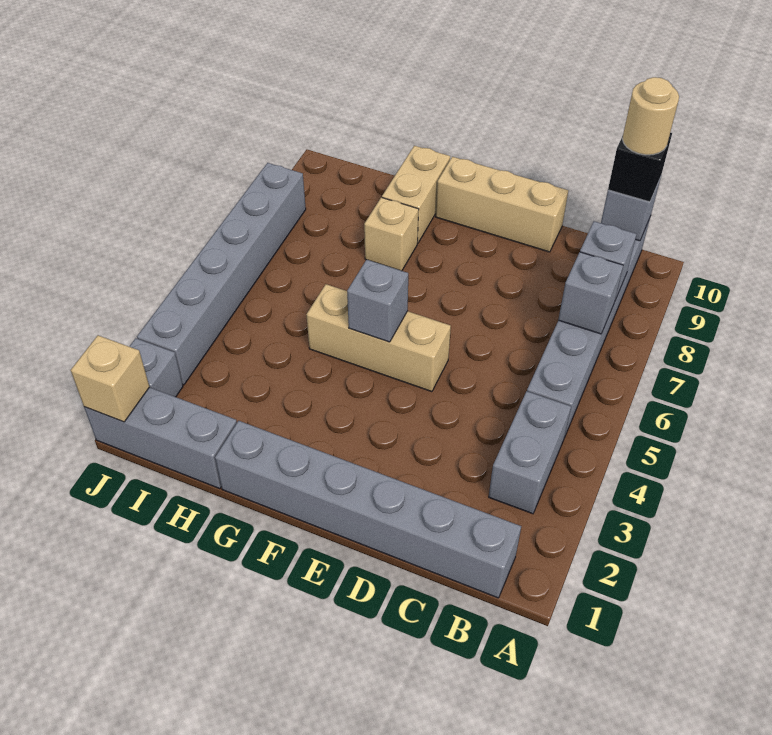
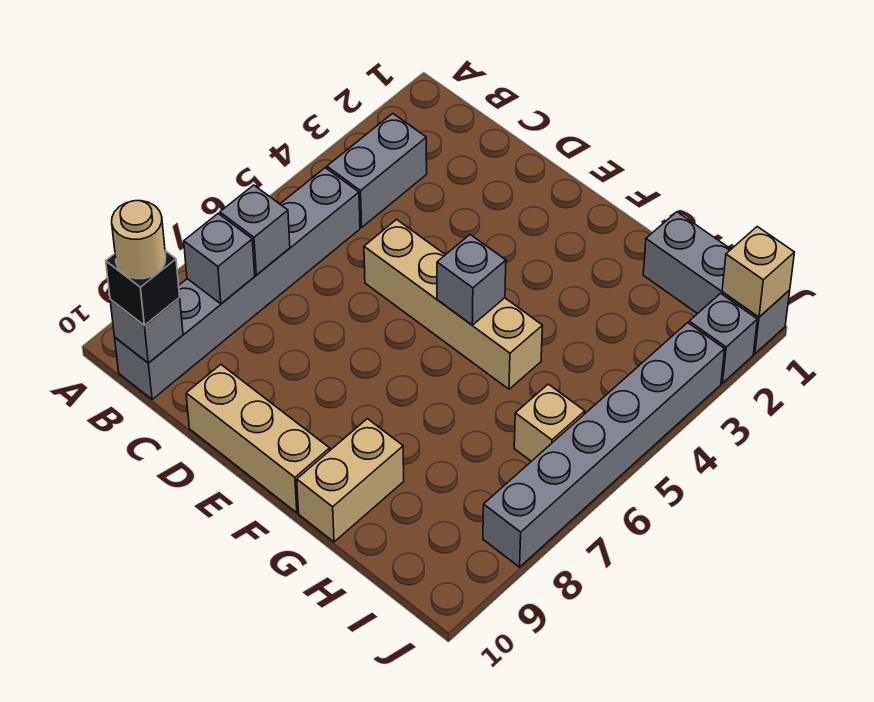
grey brick B1:G1 level 1 -> none
tan brick E5:G5 level 1 -> tan brick D5:G5 level 1
tan brick G8 level 1 -> tan brick I6 level 1

